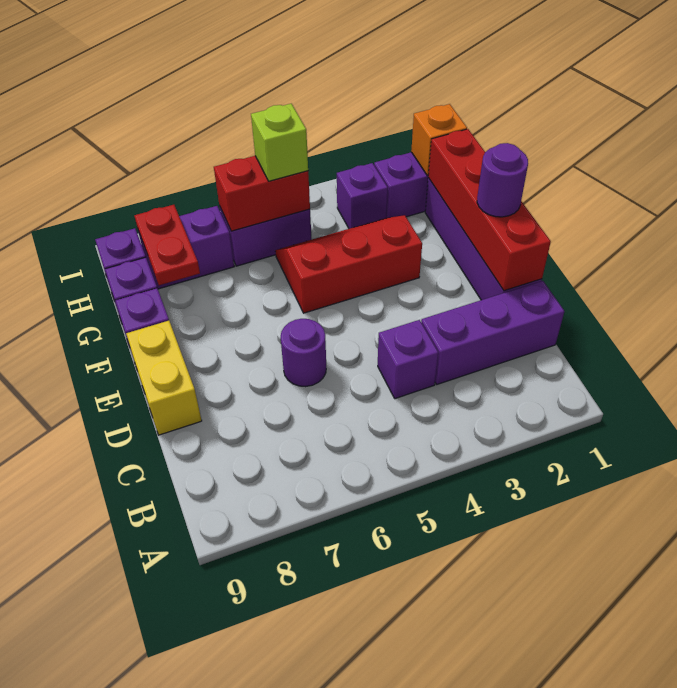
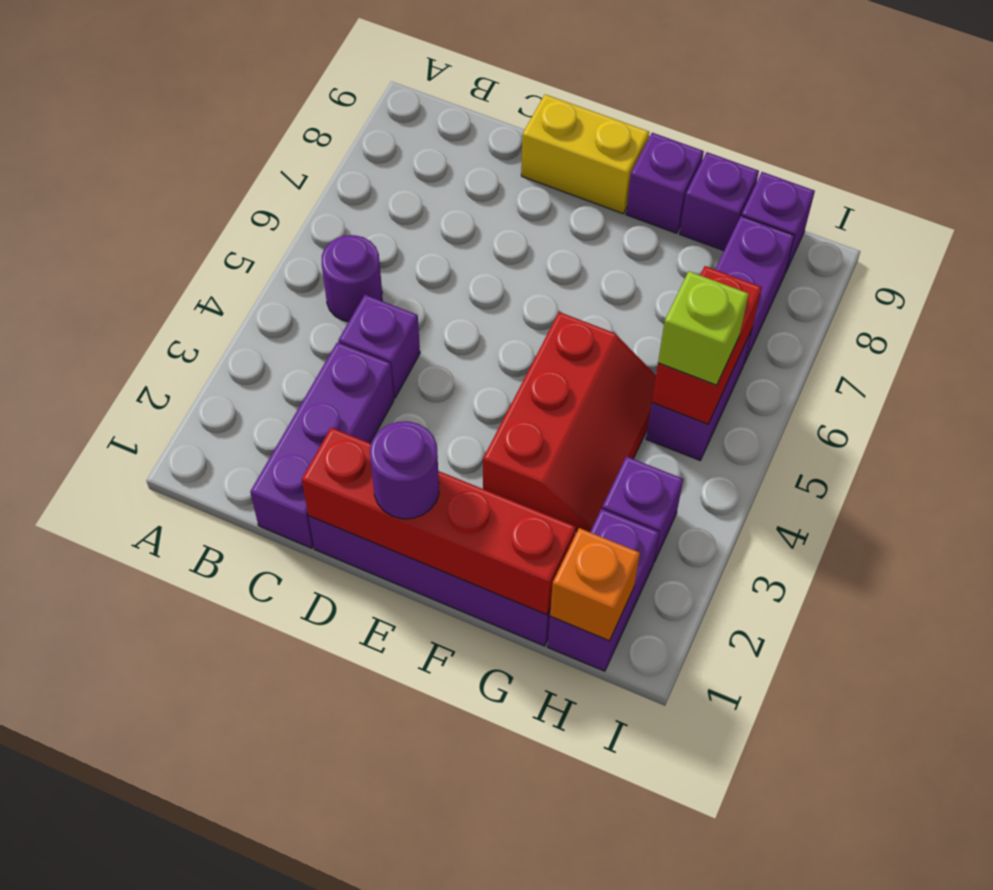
purple round brick D6 level 1 -> purple round brick B5 level 1
red plate G8:H8 level 2 -> none

